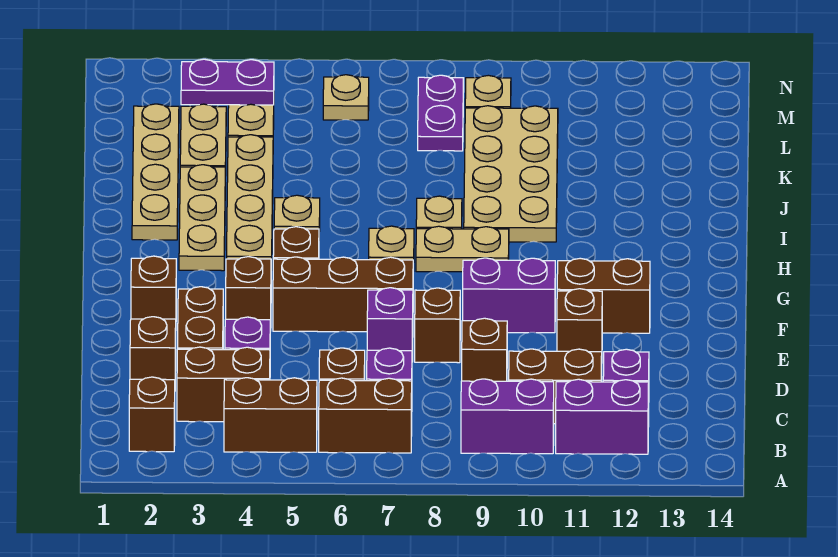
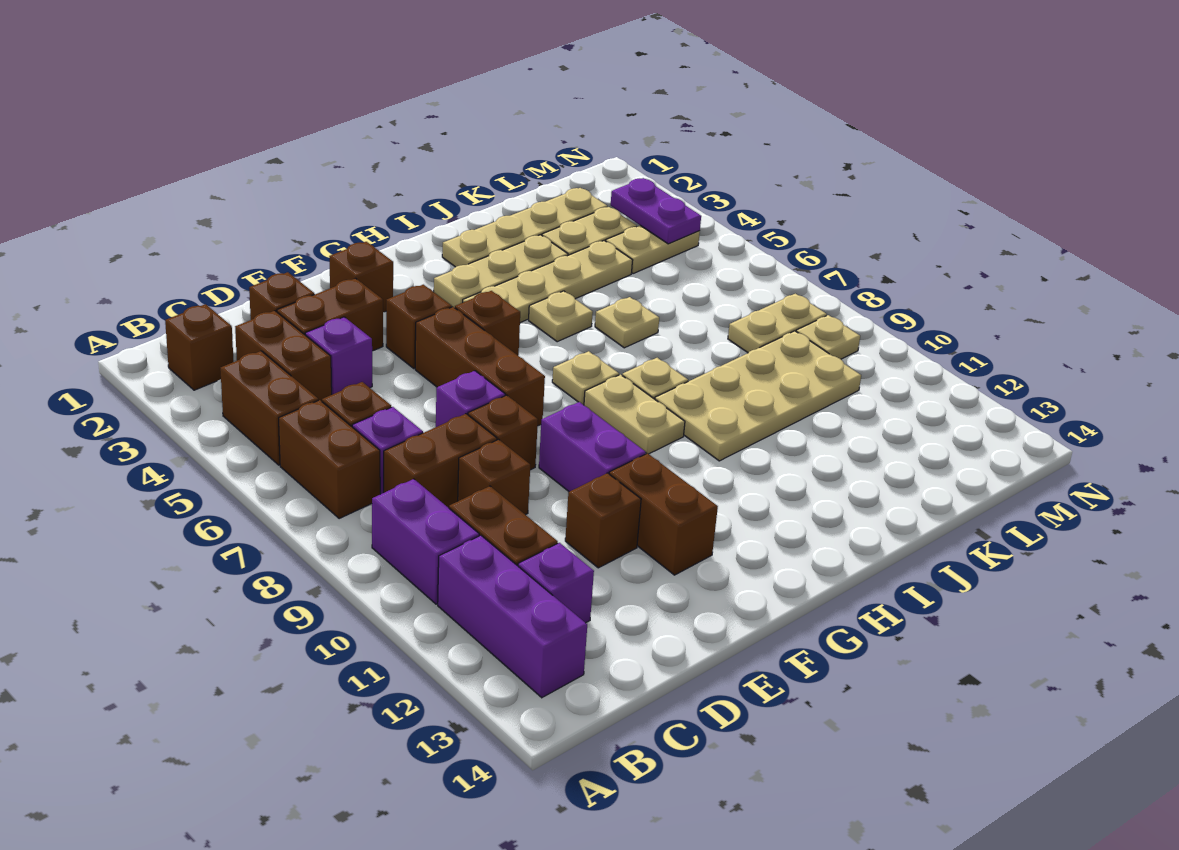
purple brick B11:B12 level 1 -> purple brick B11:B13 level 1
none -> brown brick C8:D8 level 1
purple plate L8:M8 level 1 -> tan plate L8:M8 level 1
tan plate M6 level 1 -> tan plate J6 level 1

